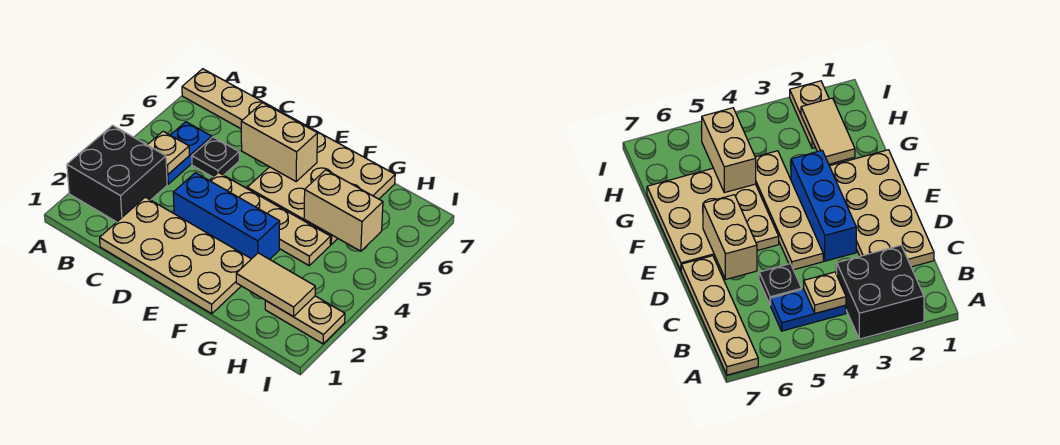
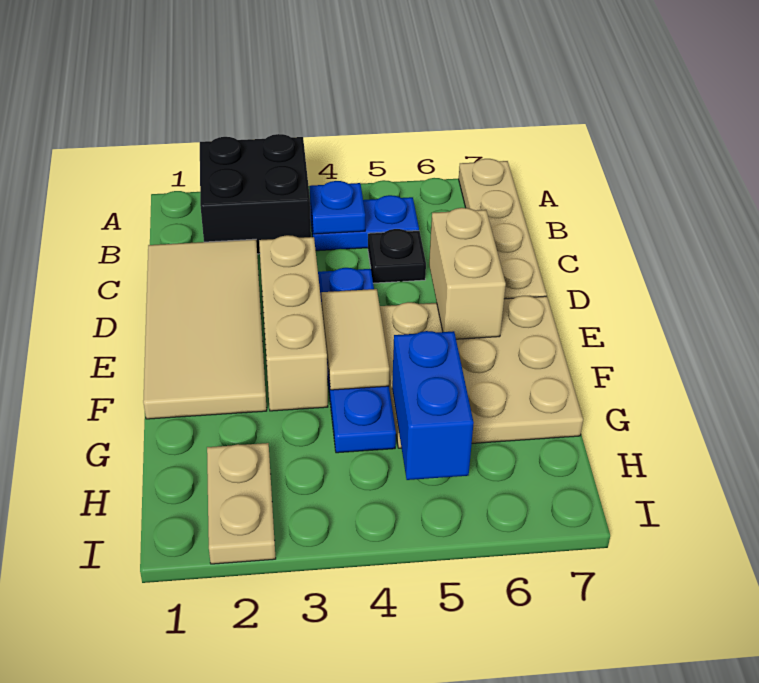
tan plate B4 level 2 -> blue plate B4 level 2
tan plate C1:F2 level 1 -> tan tile C1:F2 level 1
blue brick D3:F3 level 1 -> tan brick D3:F3 level 1
tan plate D4:G4 level 1 -> blue plate D4:G4 level 1
tan tile G2:H2 level 2 -> tan tile E4:F4 level 2
tan brick G5:H5 level 2 -> blue brick G5:H5 level 2

